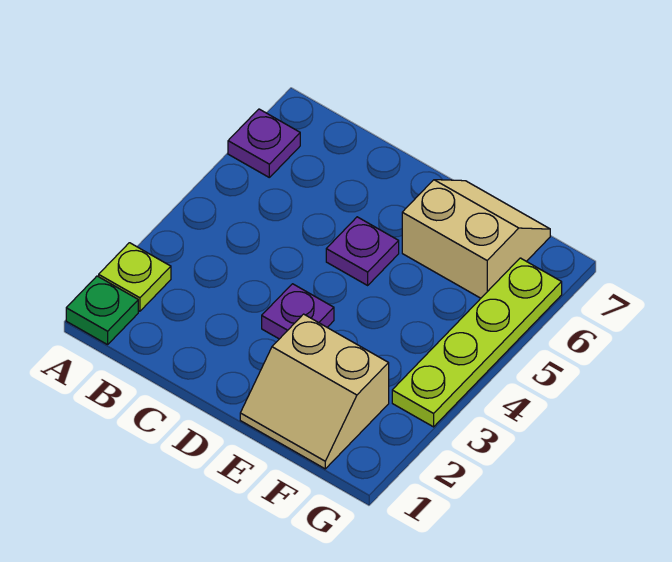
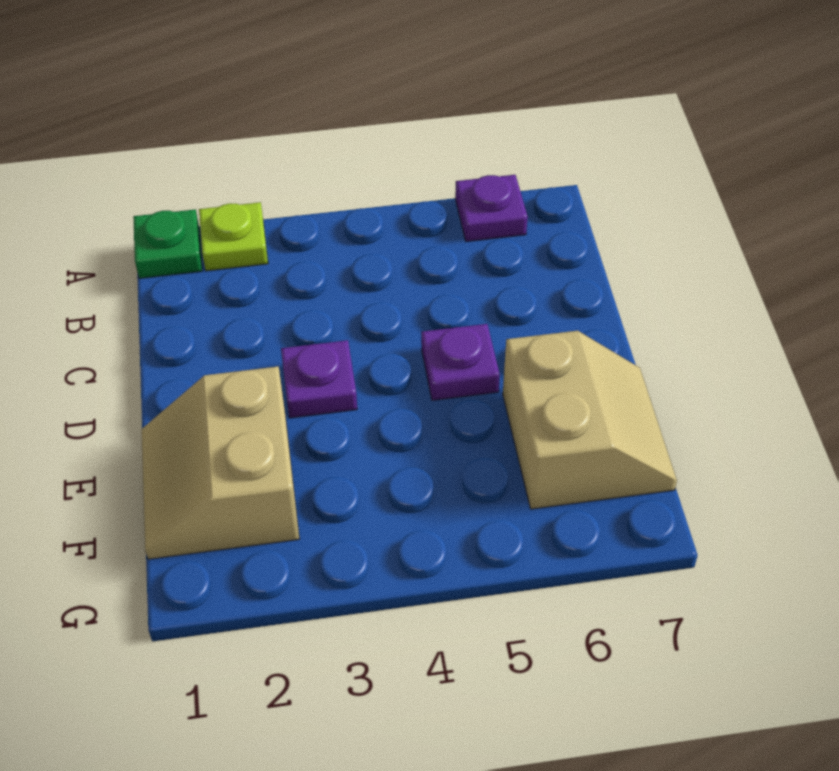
lime plate G3:G6 level 1 -> none

